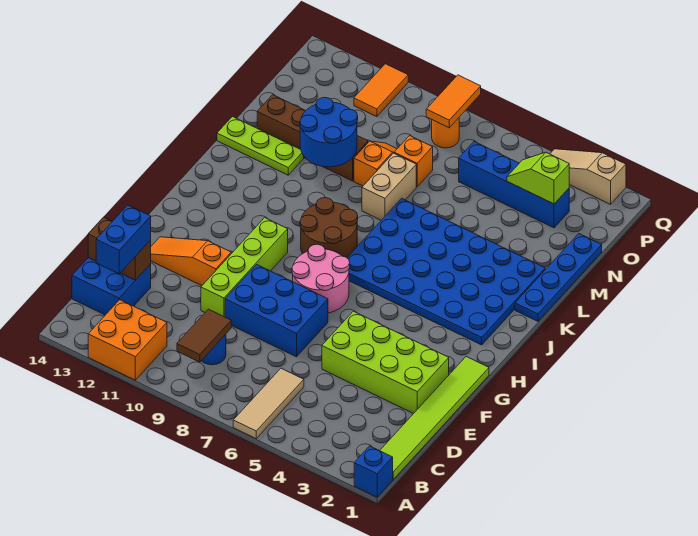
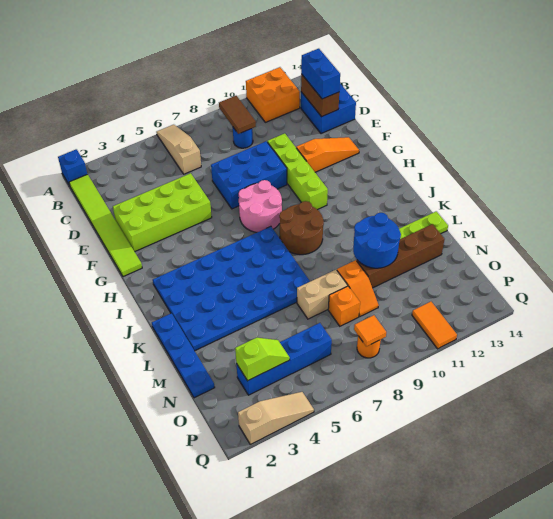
tan tile A6:C6 level 1 -> tan slope A6:C6 level 1 top C
brown brick D13:D14 level 2 -> brown brick C13:D13 level 2
tan brick L8:M8 level 1 -> tan brick M7:M8 level 1
orange tile P8:Q8 level 2 -> orange tile P8 level 2

